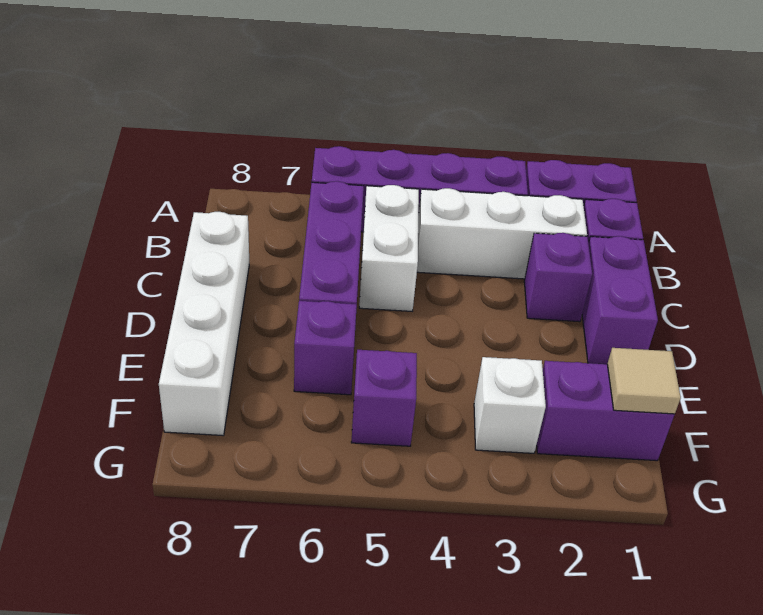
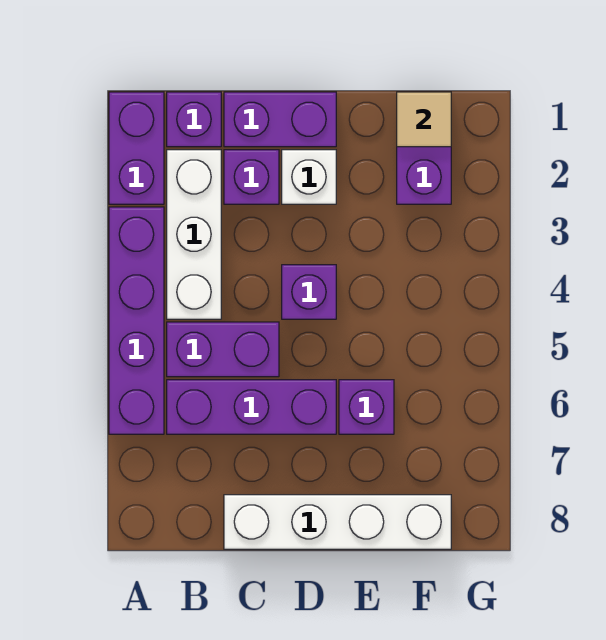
white brick B5:C5 level 1 -> purple brick B5:C5 level 1
white brick F3 level 1 -> white brick D2 level 1
purple brick F5 level 1 -> purple brick D4 level 1

